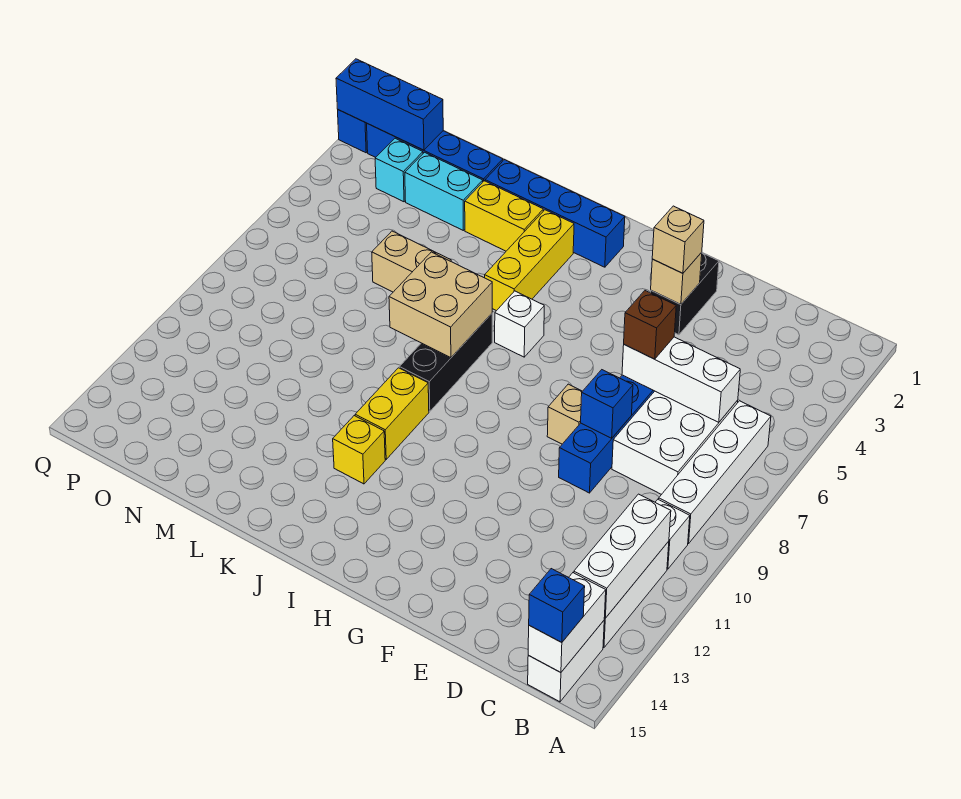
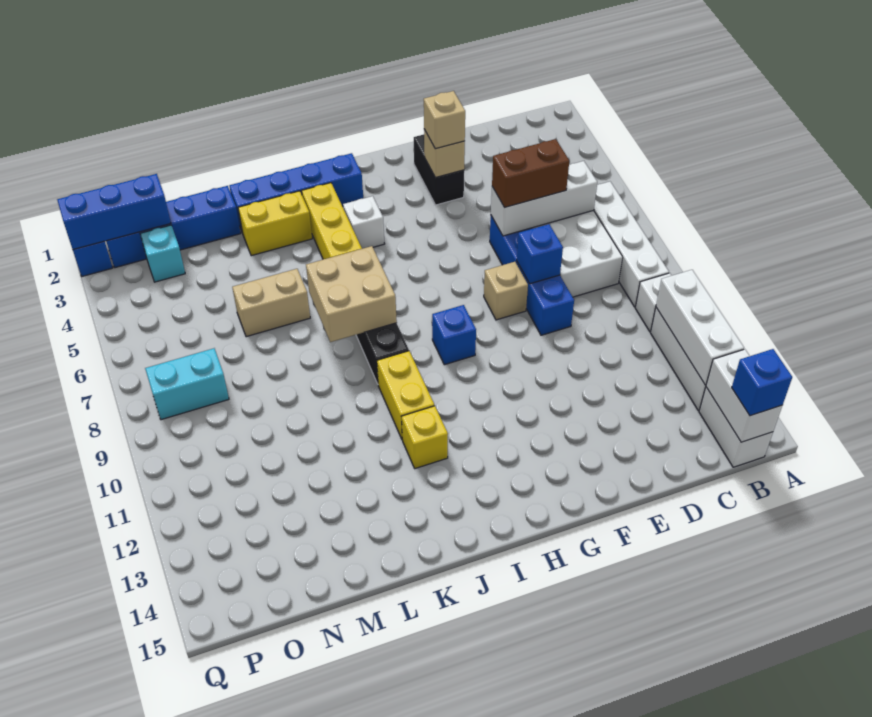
brown brick E6 level 3 -> brown brick D6:E6 level 3
none -> blue brick H9 level 1
white brick I6 level 1 -> white brick I4 level 1
cyan brick M3:N3 level 1 -> cyan brick O8:P8 level 1

